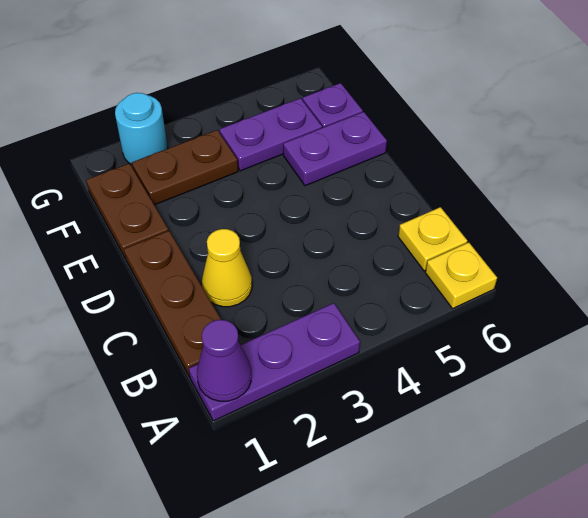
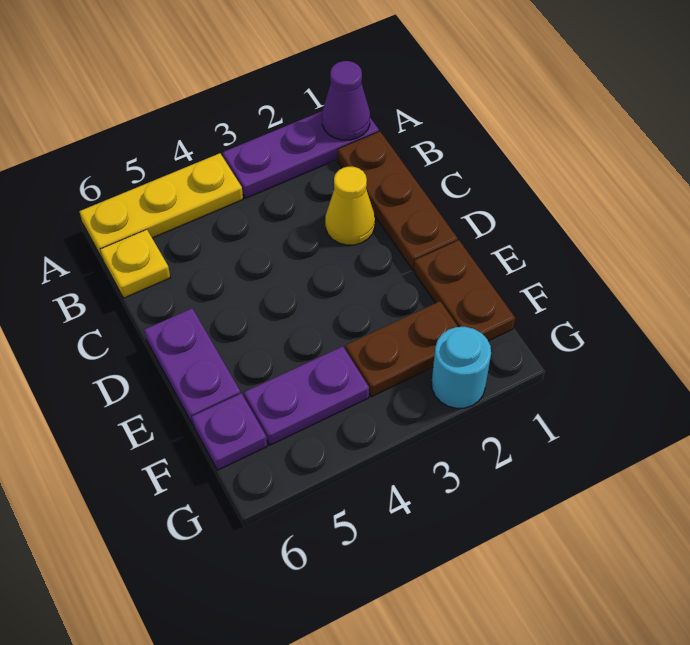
yellow plate A6 level 1 -> yellow plate A4:A6 level 1
purple plate E5:E6 level 1 -> purple plate D6:E6 level 1

